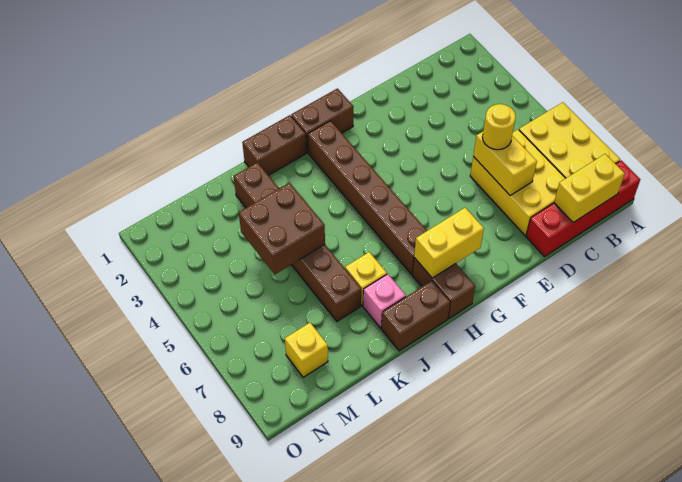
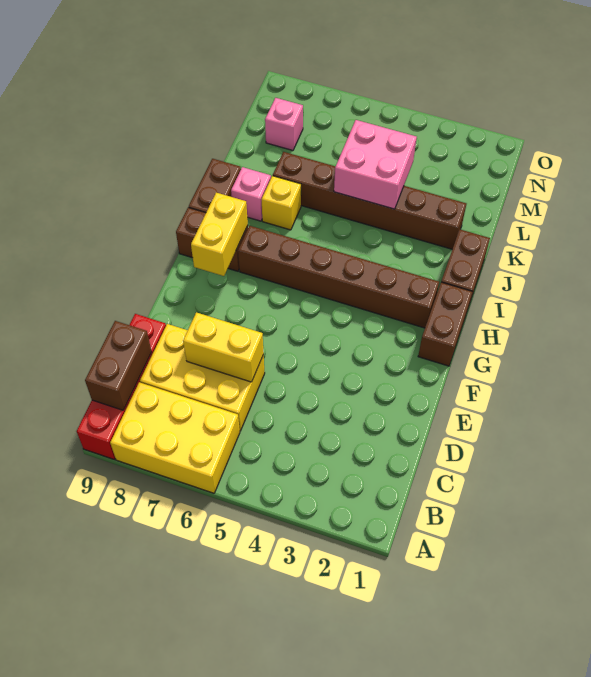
yellow brick B9:C9 level 2 -> brown brick B9:C9 level 2
yellow round brick D6 level 3 -> none
brown brick K4:L5 level 2 -> pink brick K4:L5 level 2
yellow brick M8 level 1 -> pink brick M8 level 1

